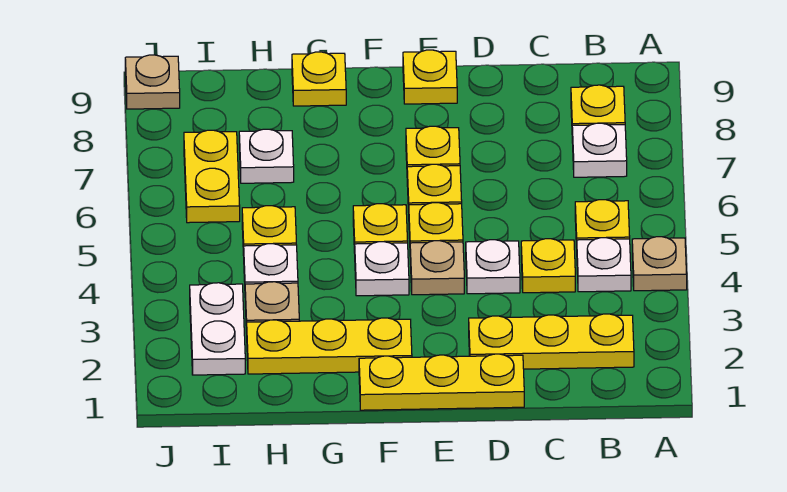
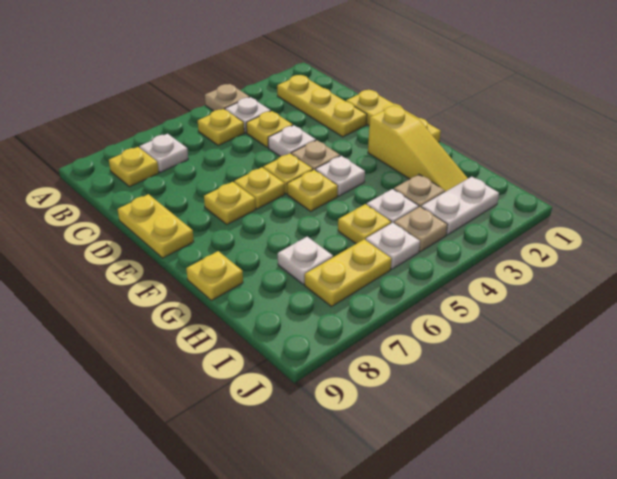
yellow plate E9 level 1 -> yellow plate D9:E9 level 1
yellow plate F2:H2 level 1 -> yellow slope F2:H2 level 1 top F
none -> white plate I5 level 1
tan plate J9 level 1 -> tan plate I4 level 1

